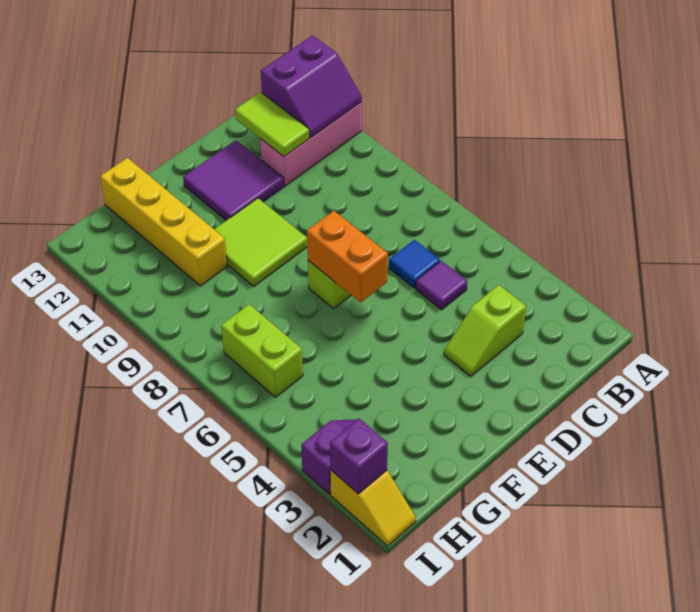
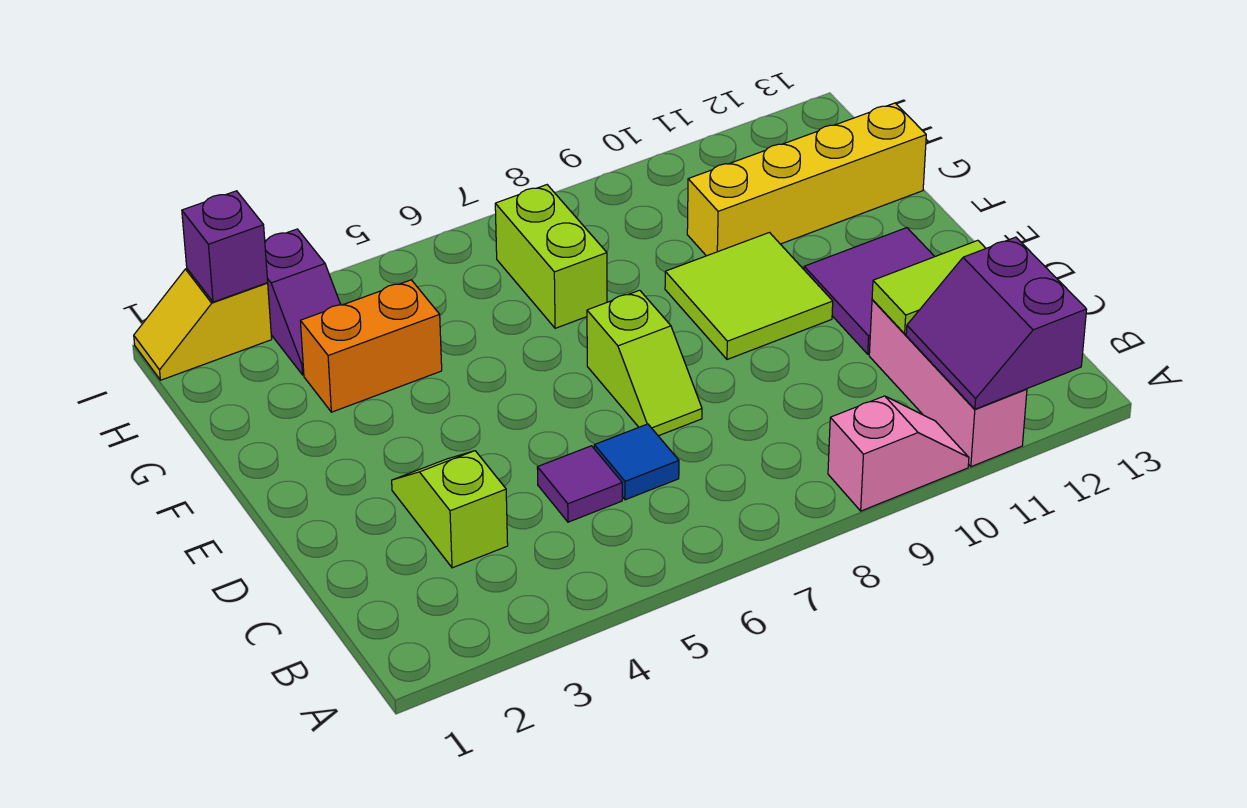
none -> pink slope A9:A10 level 1 top 9
orange brick E6:E7 level 2 -> orange brick G3:G4 level 1
lime brick H6:H7 level 1 -> lime brick G7:H7 level 1

